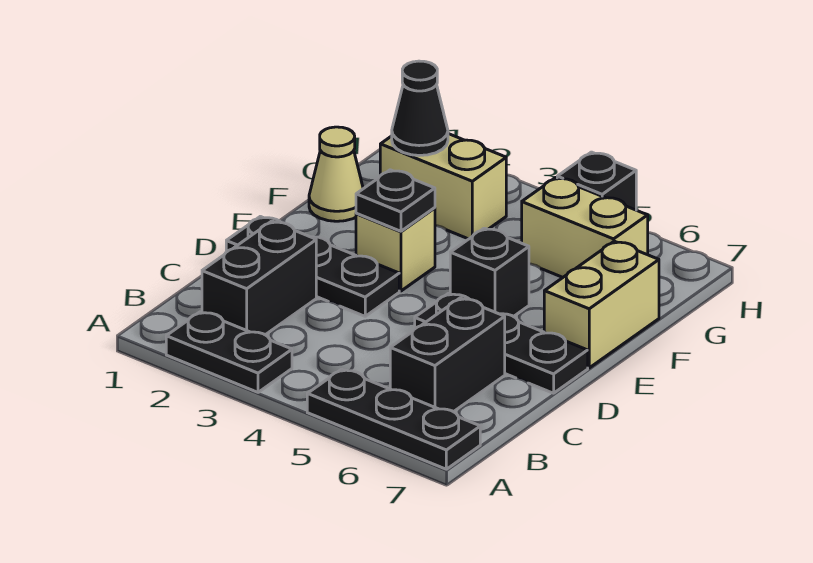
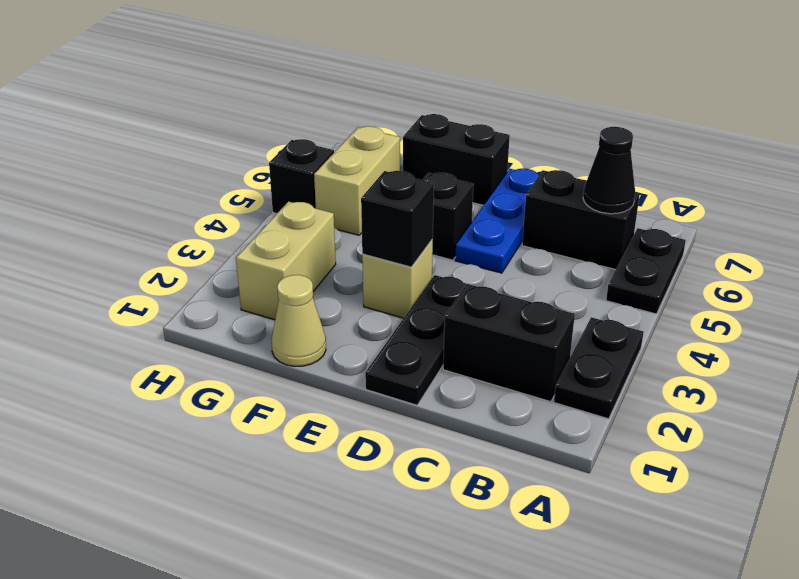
black plate A5:A7 level 1 -> black plate A5:A6 level 1
black plate D5:D7 level 1 -> blue plate D5:D7 level 1
black plate E3 level 2 -> black brick E3 level 2
tan brick E7:F7 level 1 -> black brick E7:F7 level 1
black cone G2 level 2 -> black cone B6 level 2

